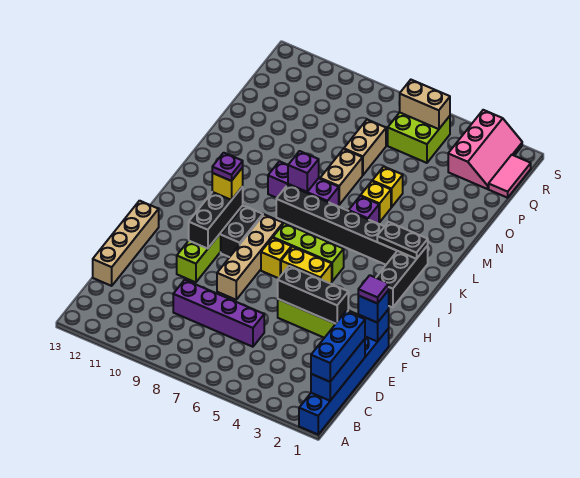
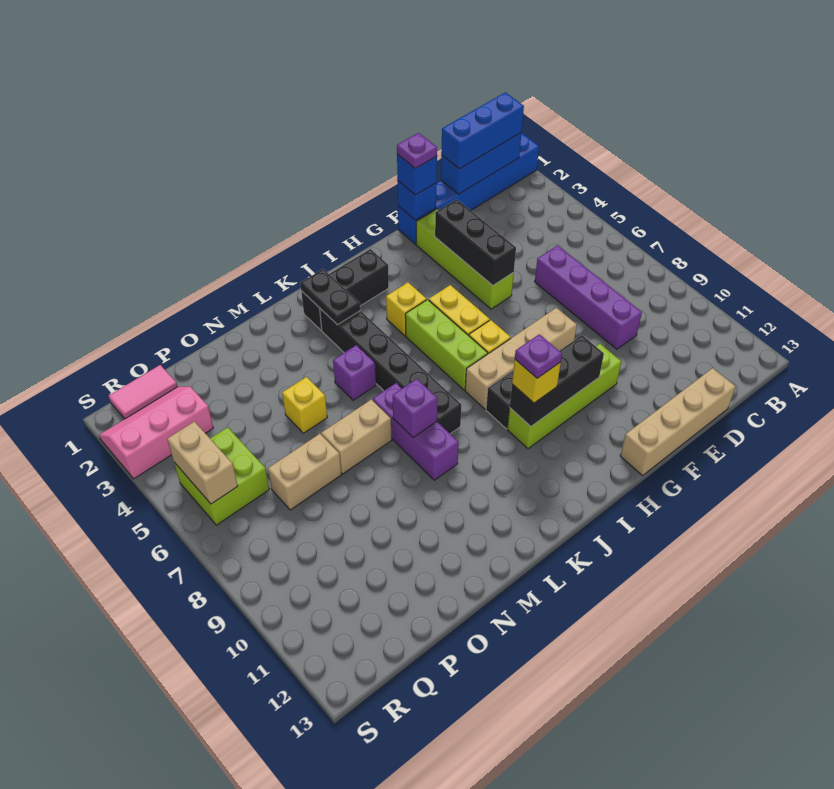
purple tile F1 level 4 -> purple plate F1 level 4
yellow brick M5 level 1 -> yellow brick I4 level 1

